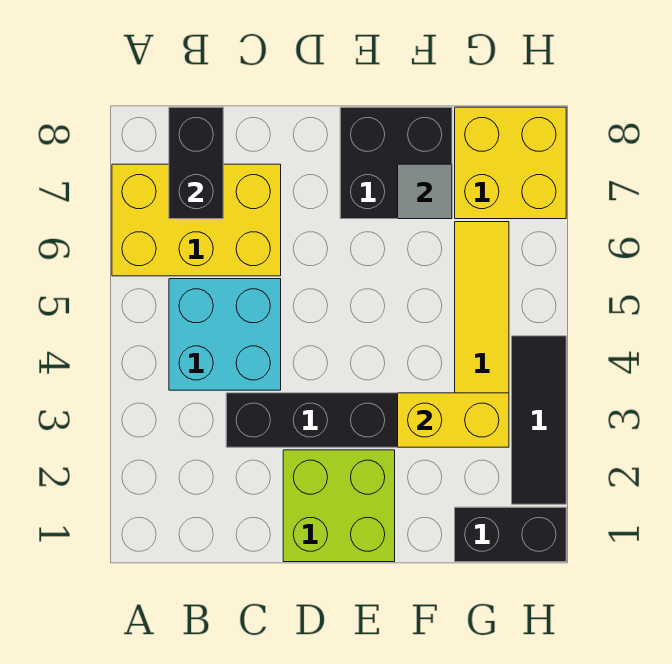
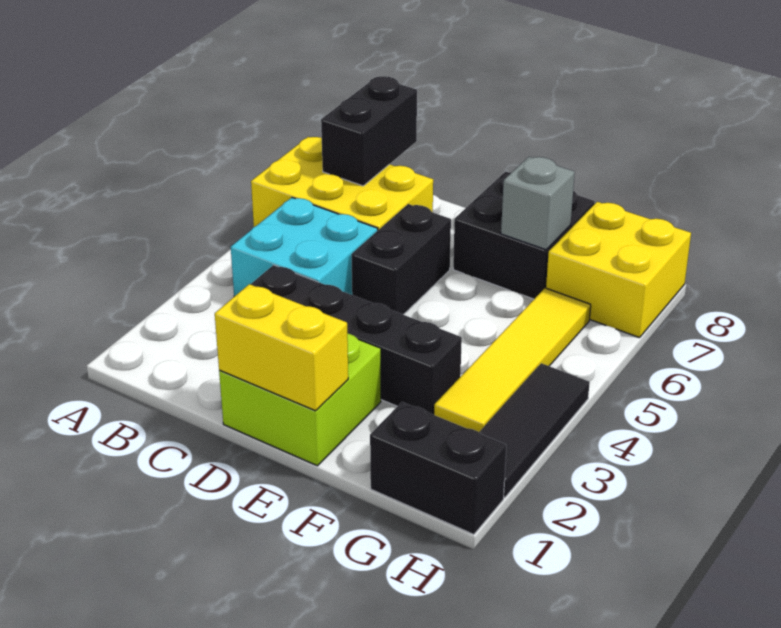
none -> black brick D5:D6 level 1
yellow brick F3:G3 level 2 -> yellow brick D1:E1 level 2
grey tile F7 level 2 -> grey brick F7 level 2

